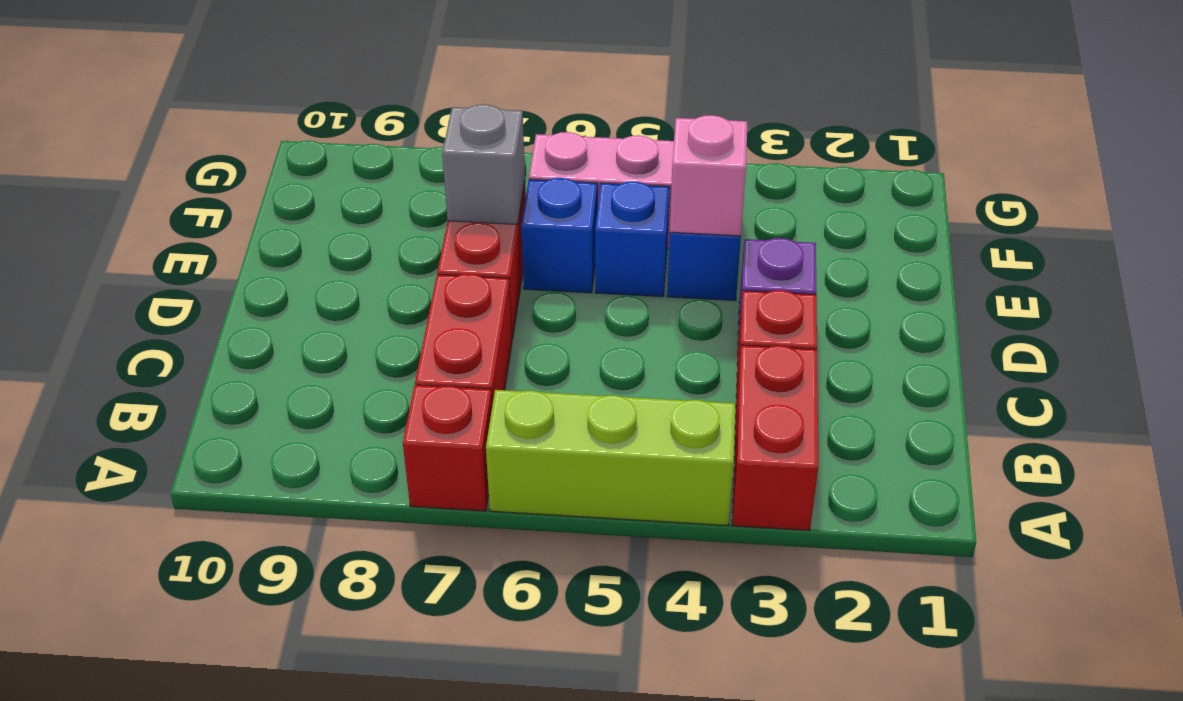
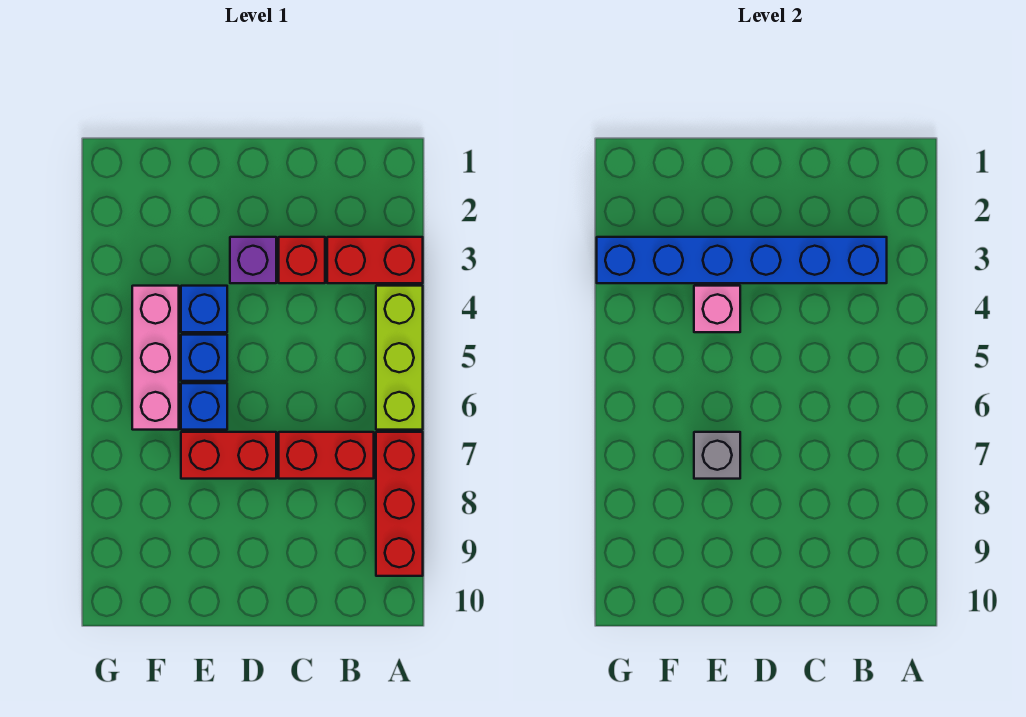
red brick A7 level 1 -> red brick A7:A9 level 1
none -> blue brick B3:G3 level 2

